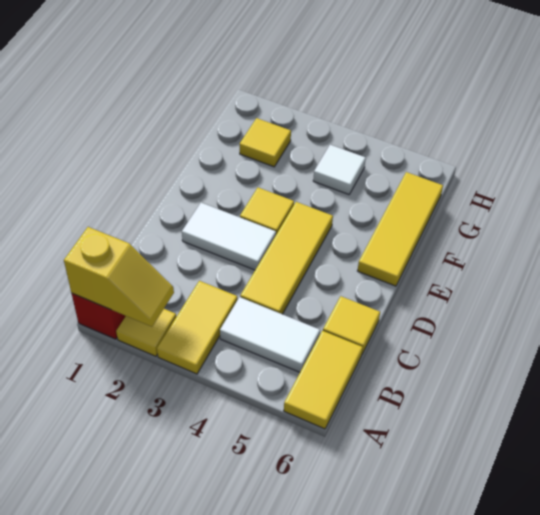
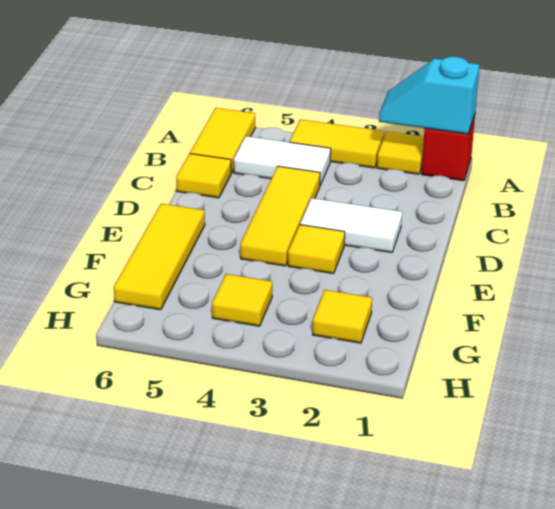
yellow slope A1:A2 level 2 top 1 -> cyan slope A1:A2 level 2 top 1
yellow tile A3:B3 level 1 -> yellow tile A3:A4 level 1
white tile G4 level 1 -> yellow tile G4 level 1

